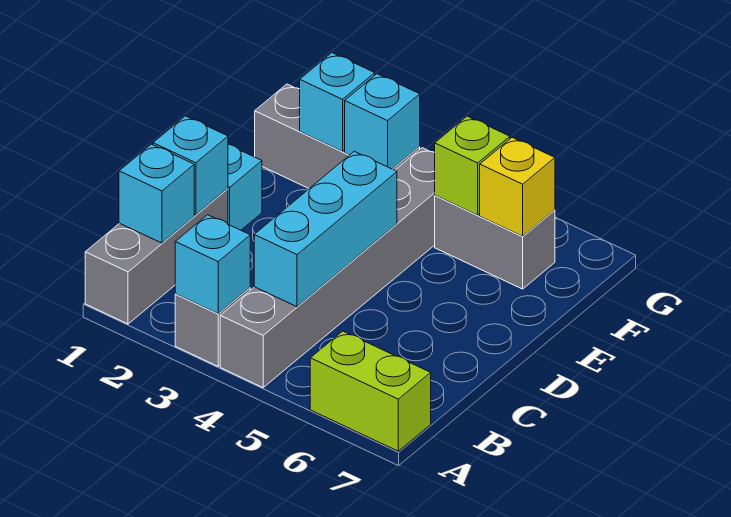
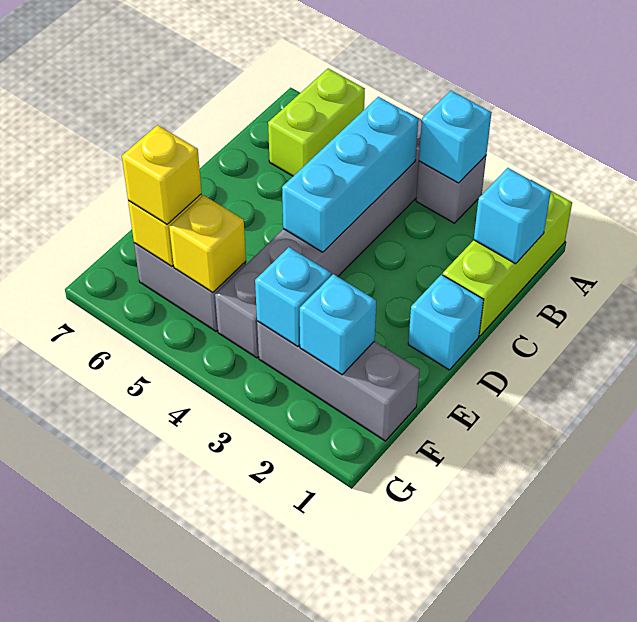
grey brick A1:C1 level 1 -> lime brick A1:C1 level 1
lime brick A6:A7 level 1 -> lime brick A6:B6 level 1
cyan brick C1 level 2 -> none
lime brick F5 level 2 -> yellow brick F5 level 2
none -> yellow brick F6 level 3

